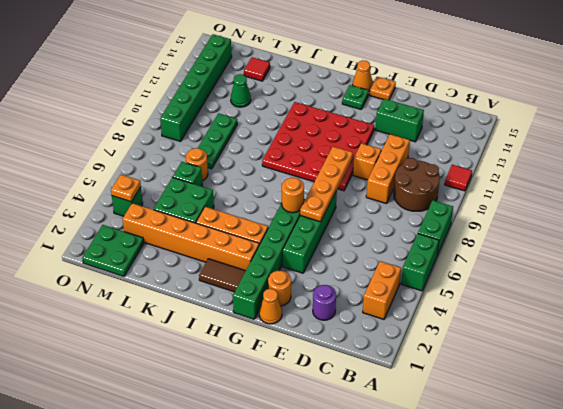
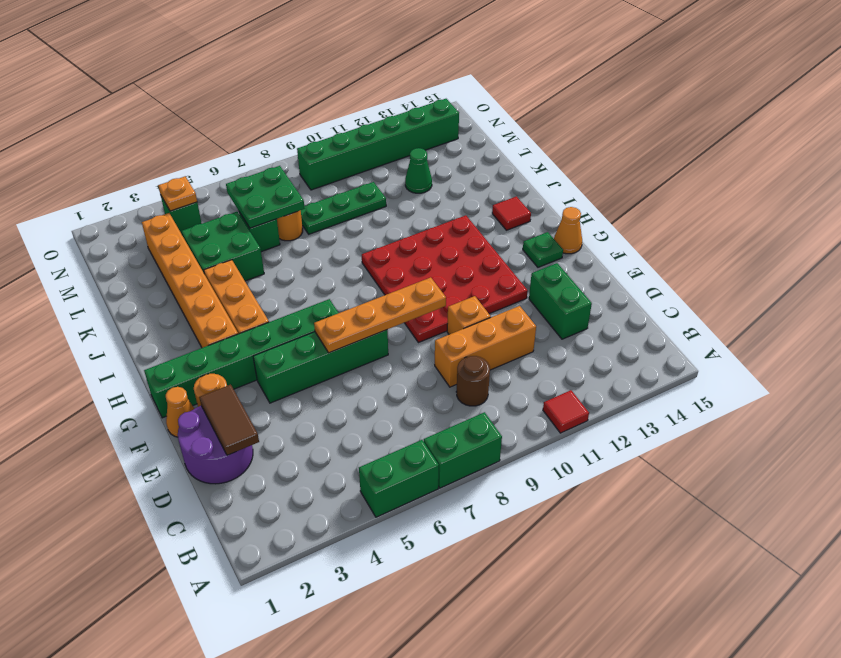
orange brick B3:B4 level 1 -> none
brown round brick B9:C10 level 1 -> brown round brick C9 level 1
purple round brick D2 level 1 -> purple round brick D1:E2 level 1
orange plate F15 level 1 -> none
orange round brick G6 level 2 -> none
brown tile H2:I2 level 1 -> brown tile D2:E2 level 2
red tile L14 level 1 -> red tile I14 level 1
green plate M1:N2 level 1 -> green plate L6:M7 level 2

